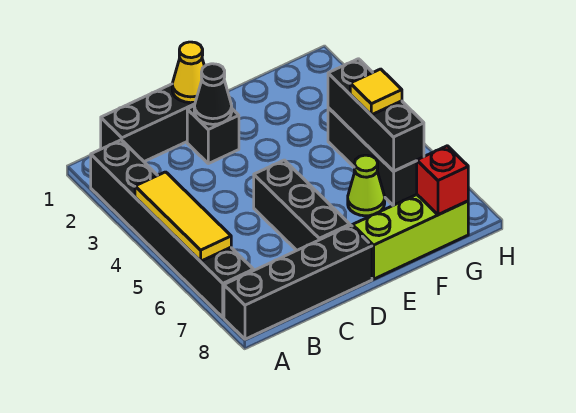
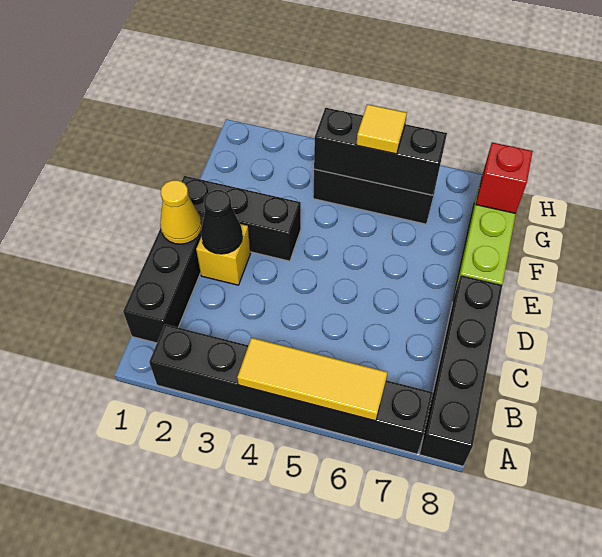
black brick D2 level 1 -> yellow brick D2 level 1
black brick D5:D7 level 1 -> black brick E1:E3 level 1
lime cone F6 level 1 -> none

